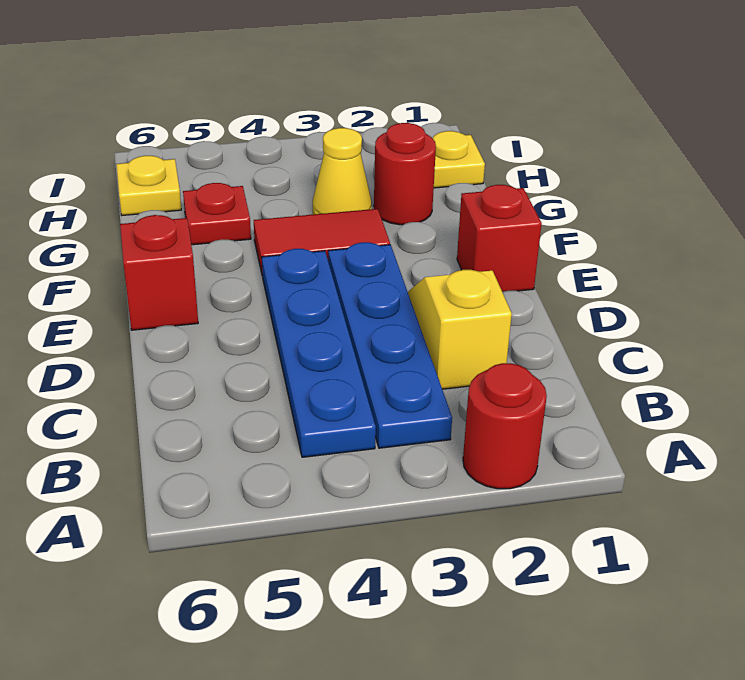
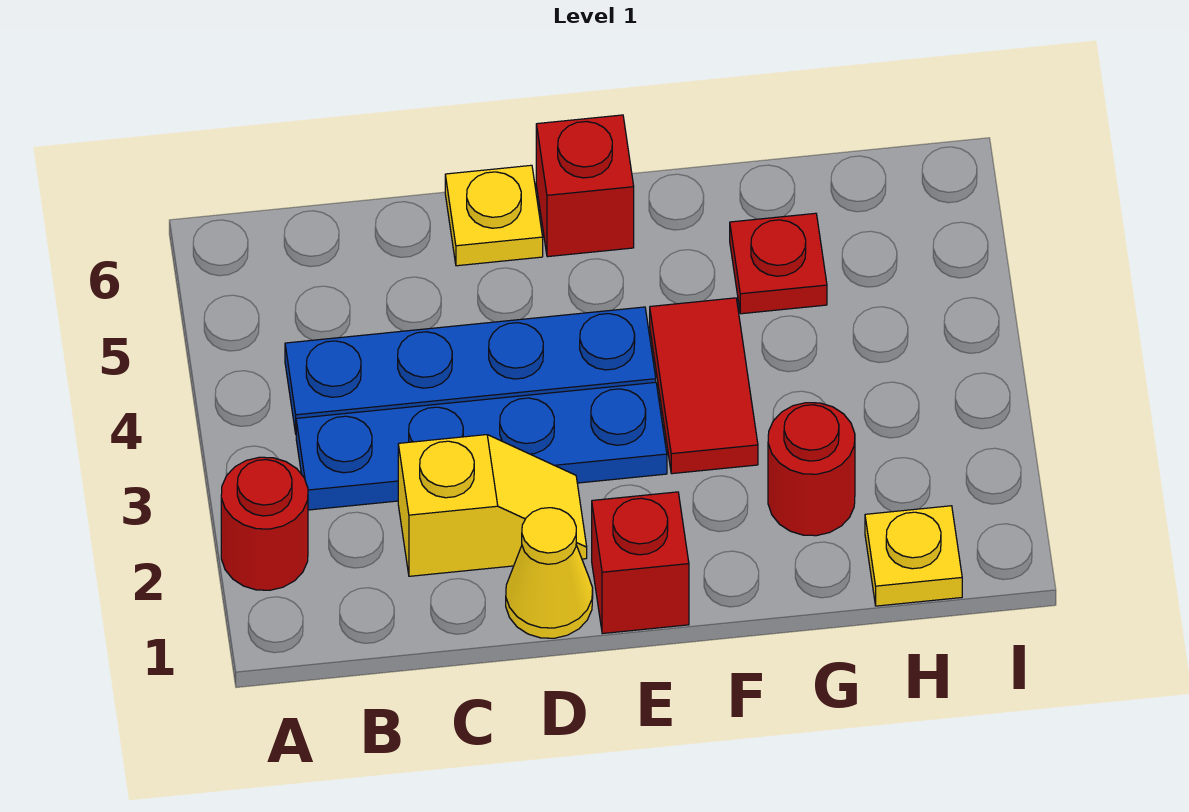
yellow cone G3 level 1 -> yellow cone D1 level 1
yellow plate H6 level 1 -> yellow plate D6 level 1

